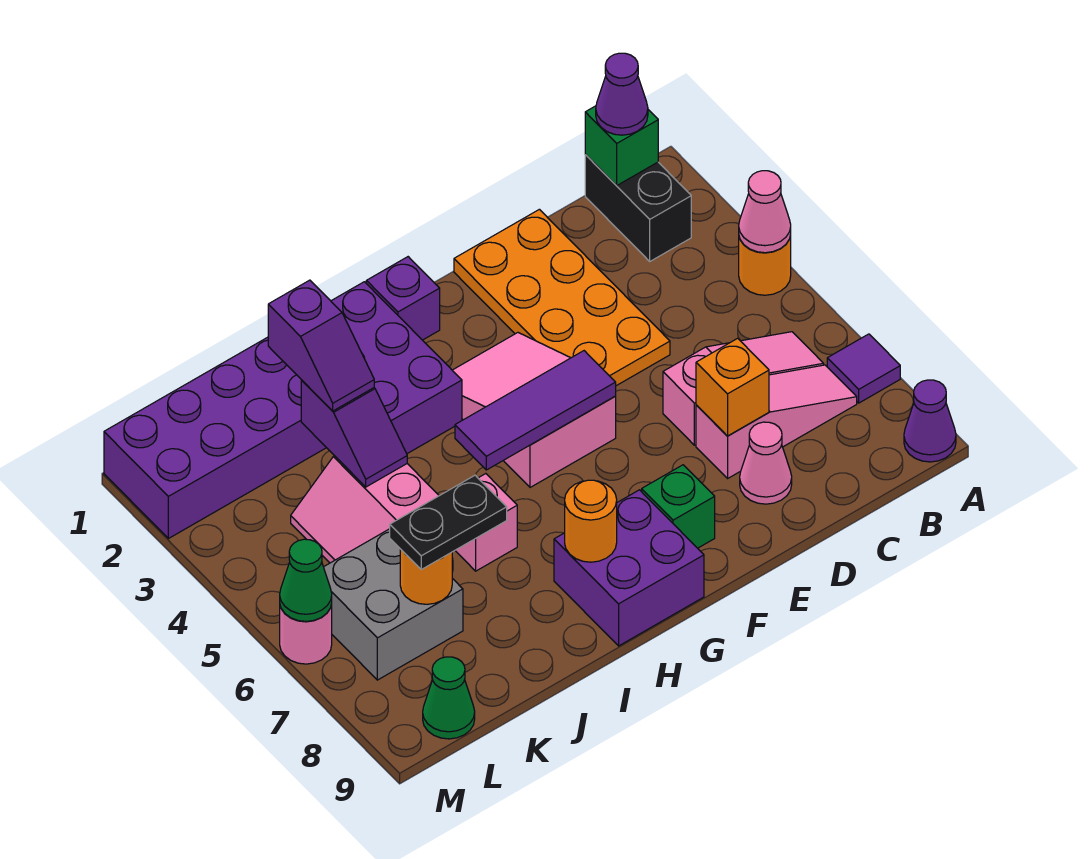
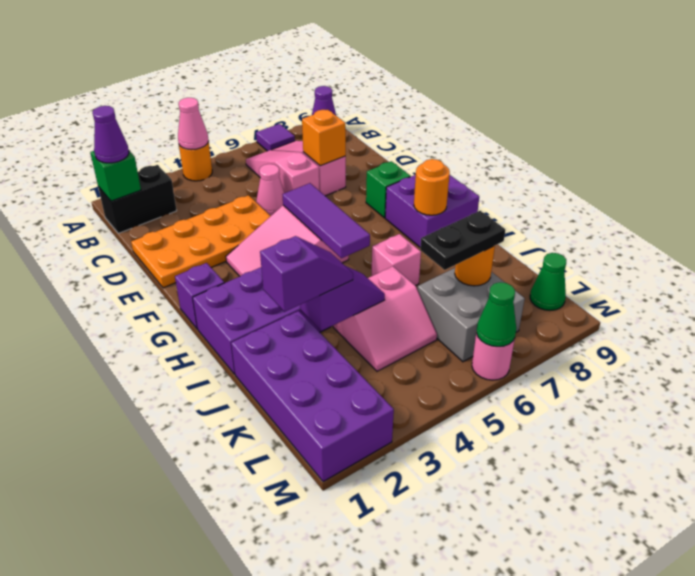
pink cone D8 level 1 -> pink cone D5 level 1
black plate J7:K7 level 3 -> black plate K6:K7 level 3

